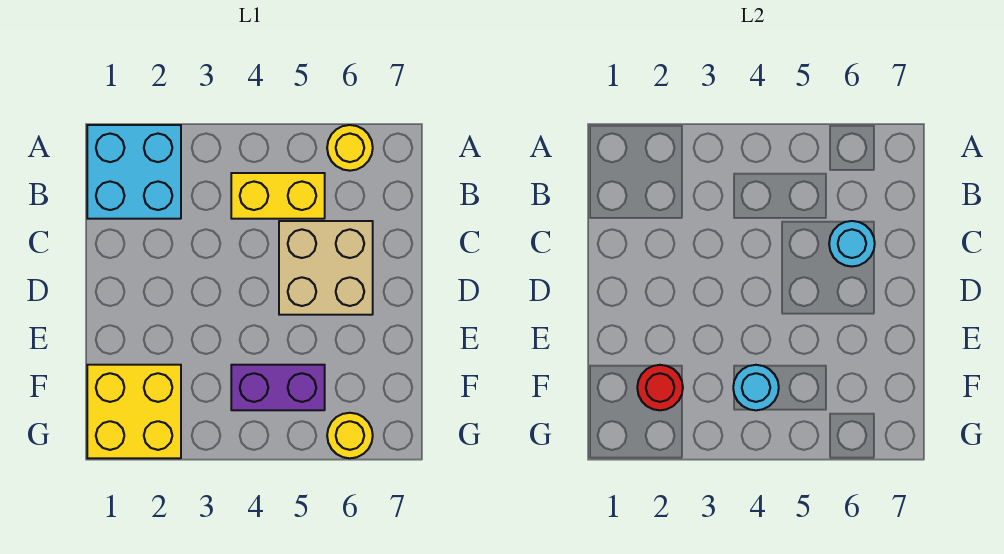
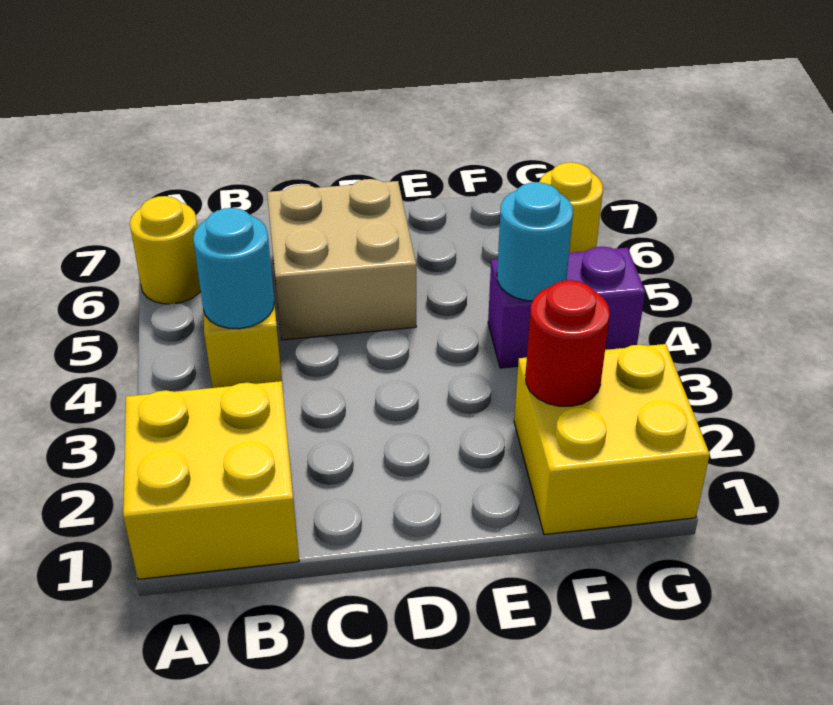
cyan brick A1:B2 level 1 -> yellow brick A1:B2 level 1
cyan round brick C6 level 2 -> cyan round brick B4 level 2
purple brick F4:F5 level 1 -> purple brick F4:G4 level 1

